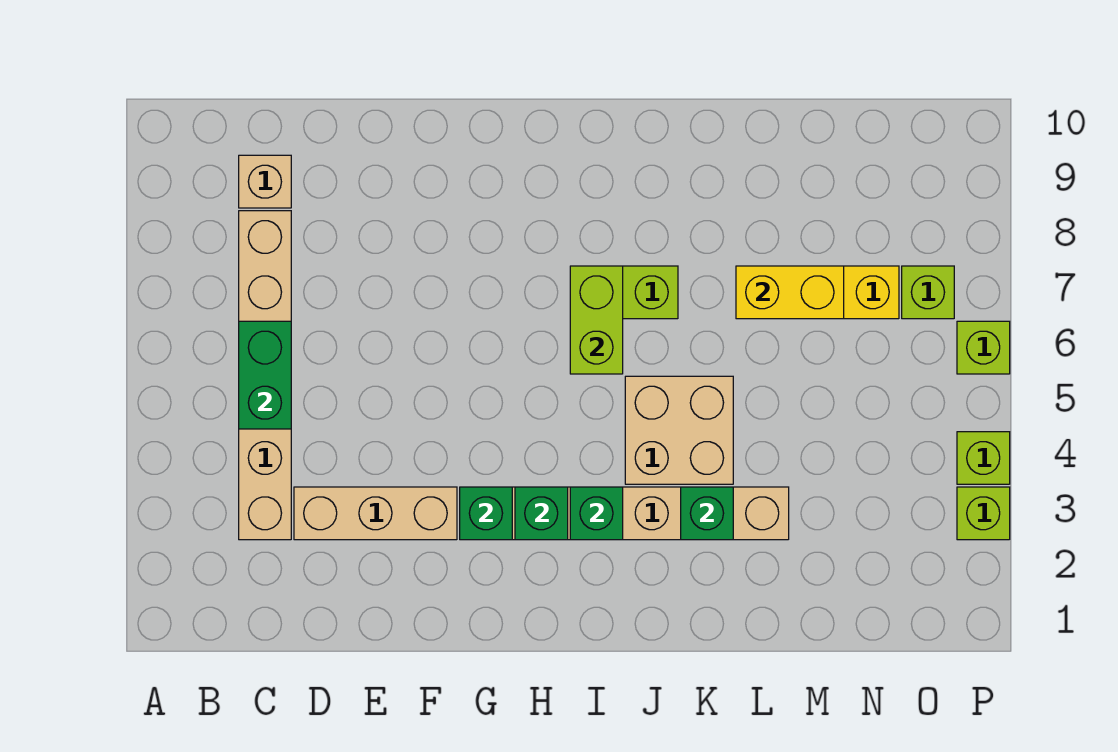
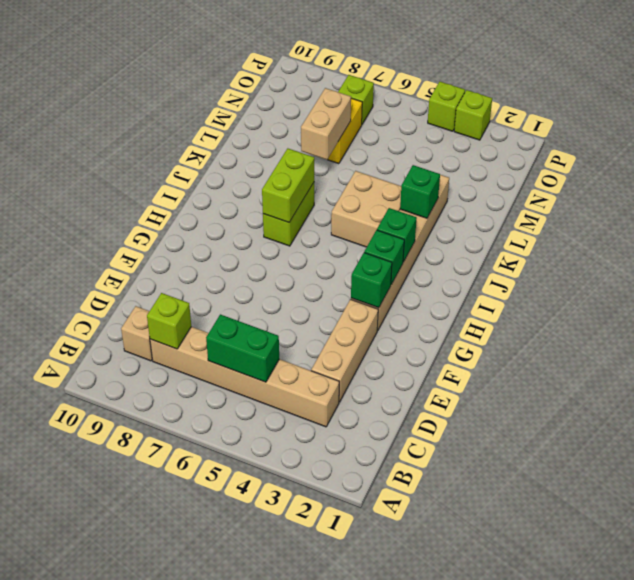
lime brick I6:I7 level 2 -> lime brick I7:J7 level 2
yellow brick L7:M7 level 2 -> tan brick L7:M7 level 2
lime brick P6 level 1 -> lime brick C8 level 2

